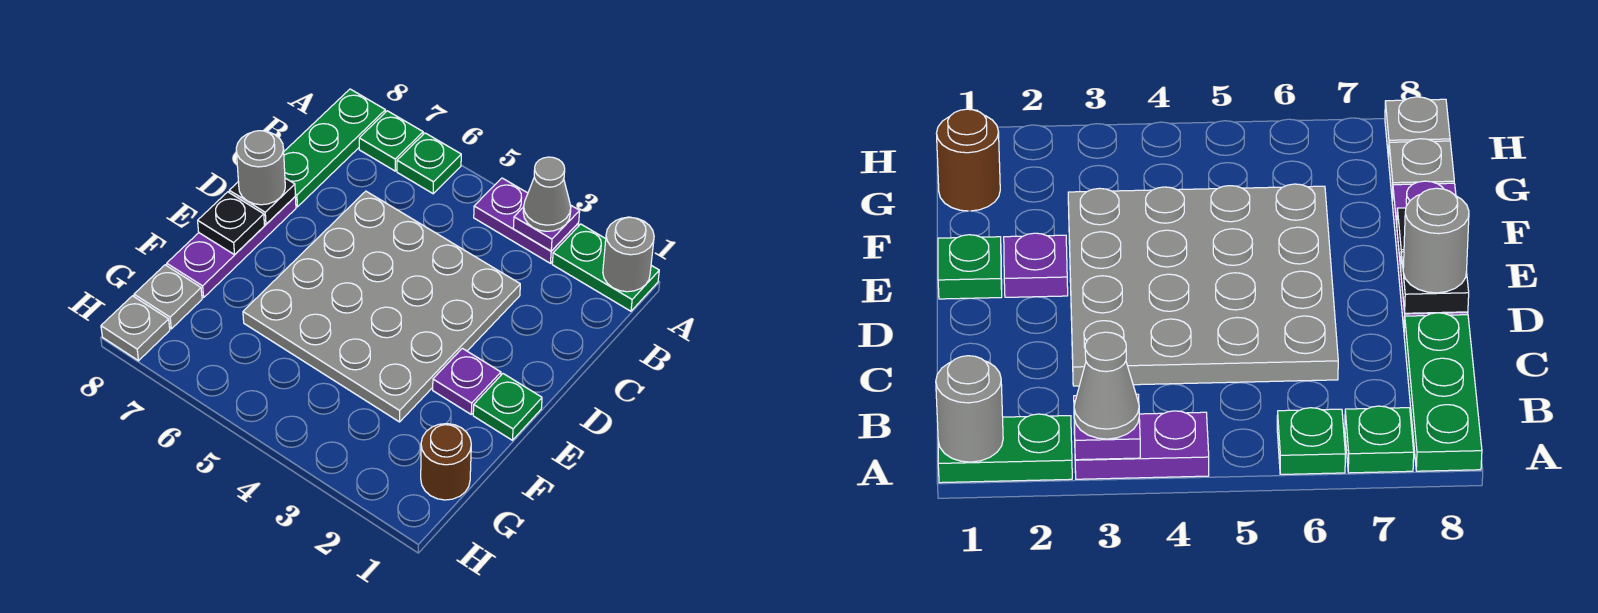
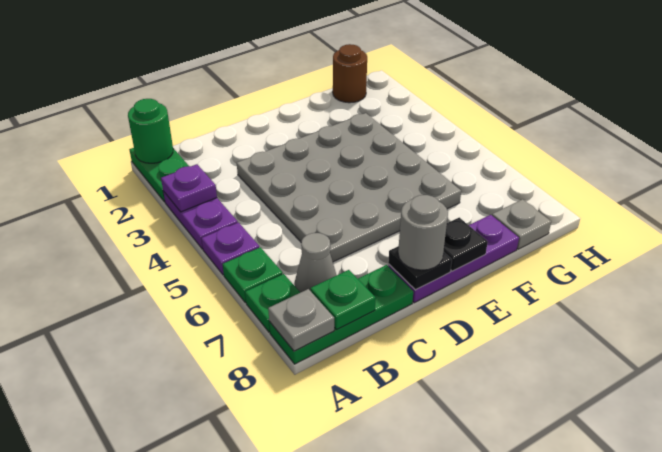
grey round brick A1 level 2 -> green round brick A1 level 2
grey cone A3 level 3 -> grey cone B7 level 1
green plate E1 level 1 -> green plate B8 level 2
purple plate E2 level 1 -> purple plate A5 level 1
grey plate H8 level 1 -> grey plate A8 level 2

